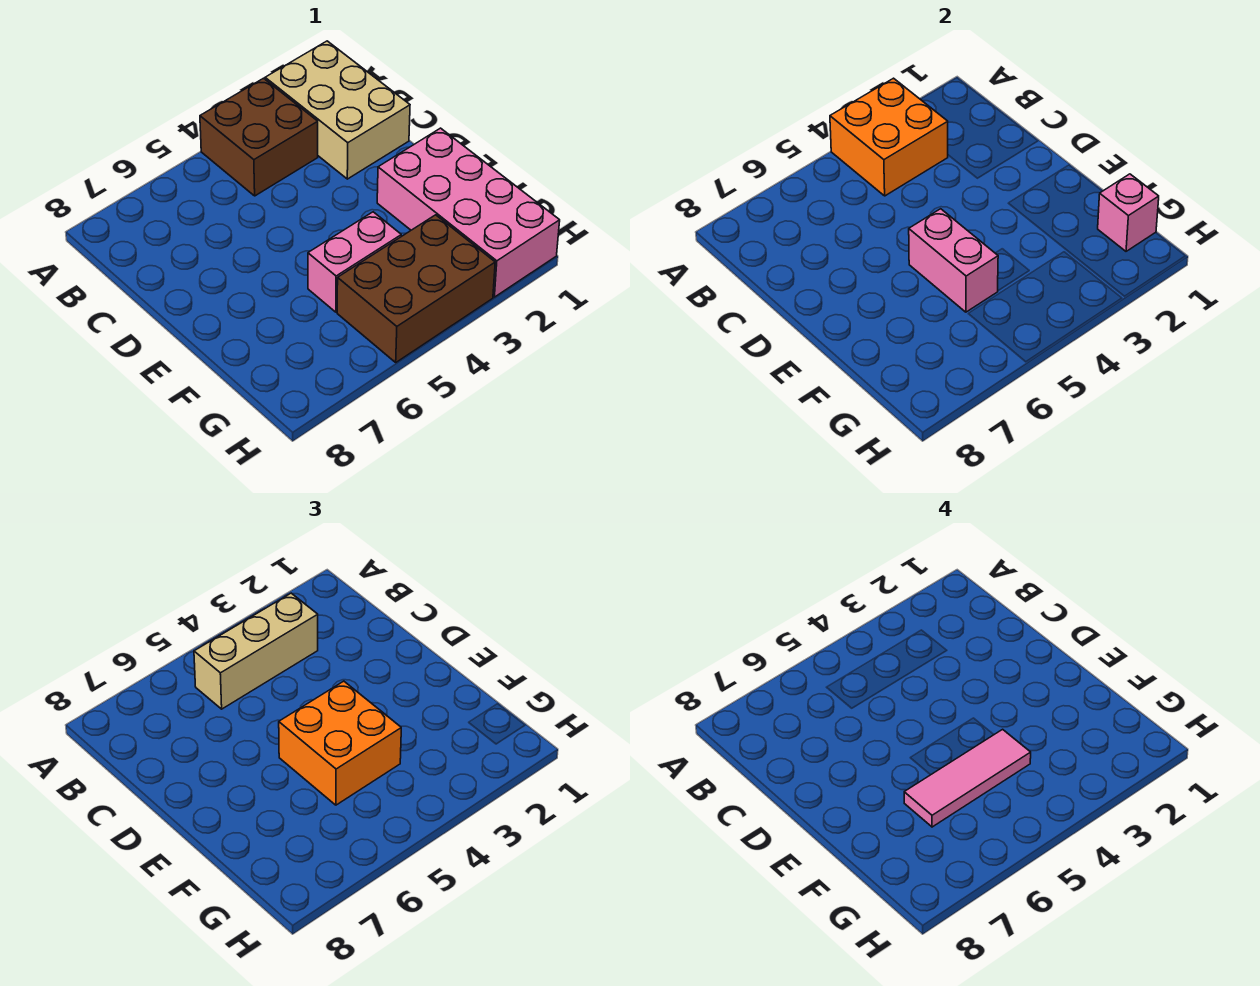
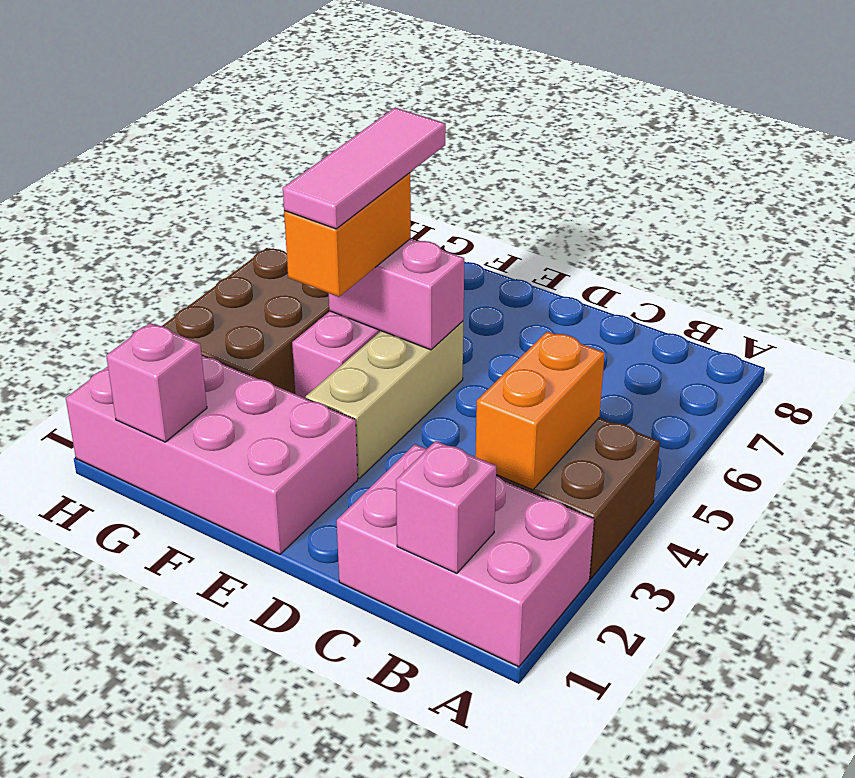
tan brick A1:C2 level 1 -> pink brick A1:C2 level 1
orange brick A3:B4 level 2 -> orange brick B3:B4 level 2
none -> pink brick B1 level 2
tan brick B3:B5 level 3 -> tan brick E3:E5 level 1
orange brick E4:F5 level 3 -> orange brick F4:F5 level 3

